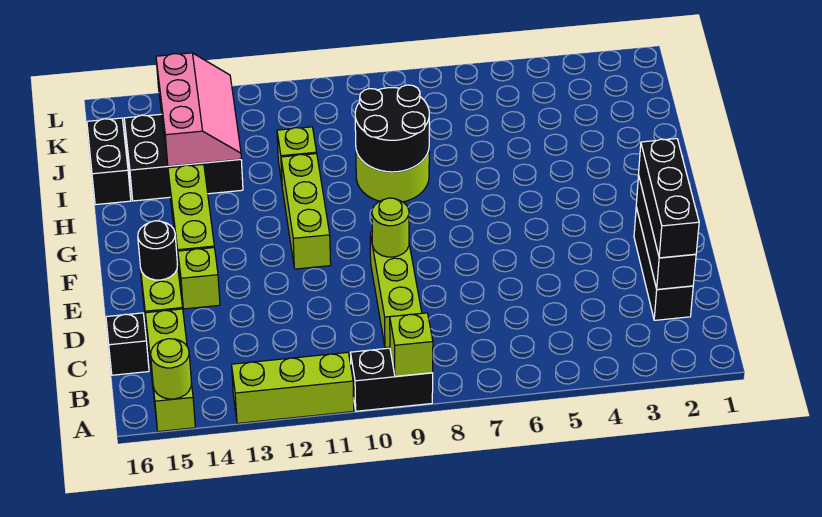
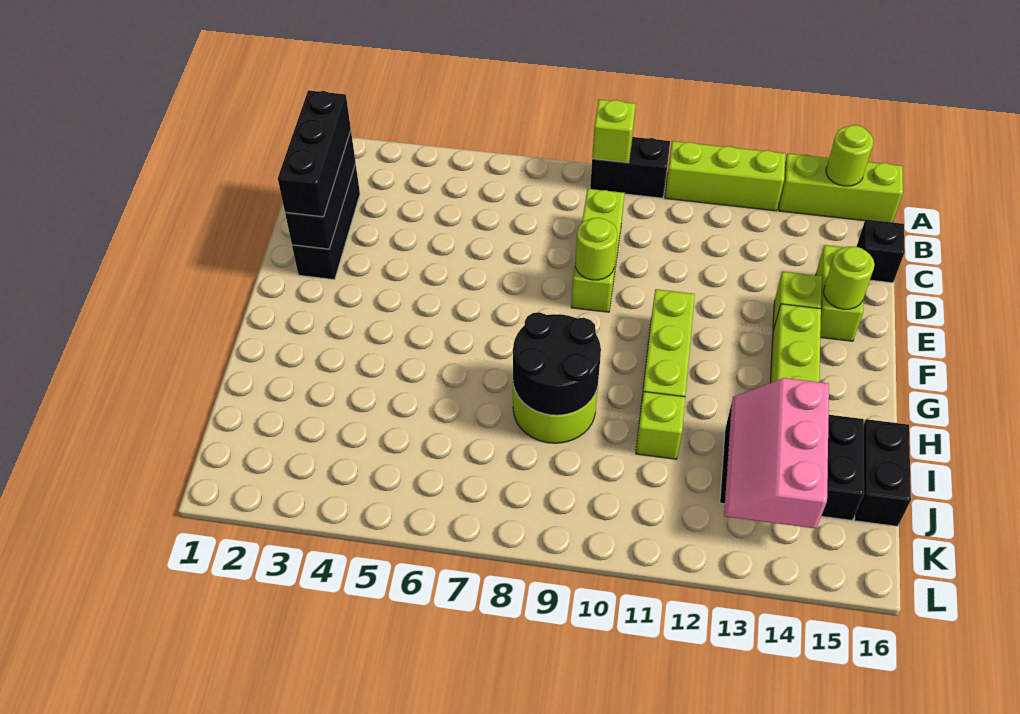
lime brick A15:C15 level 1 -> lime brick A14:A16 level 1
black round brick E15 level 2 -> lime round brick E15 level 2

